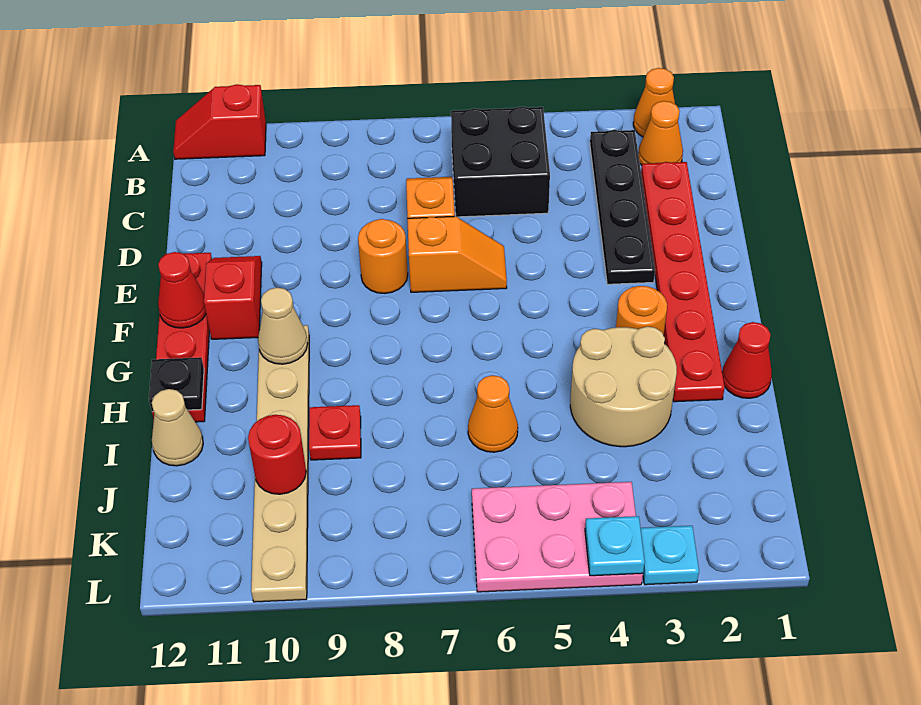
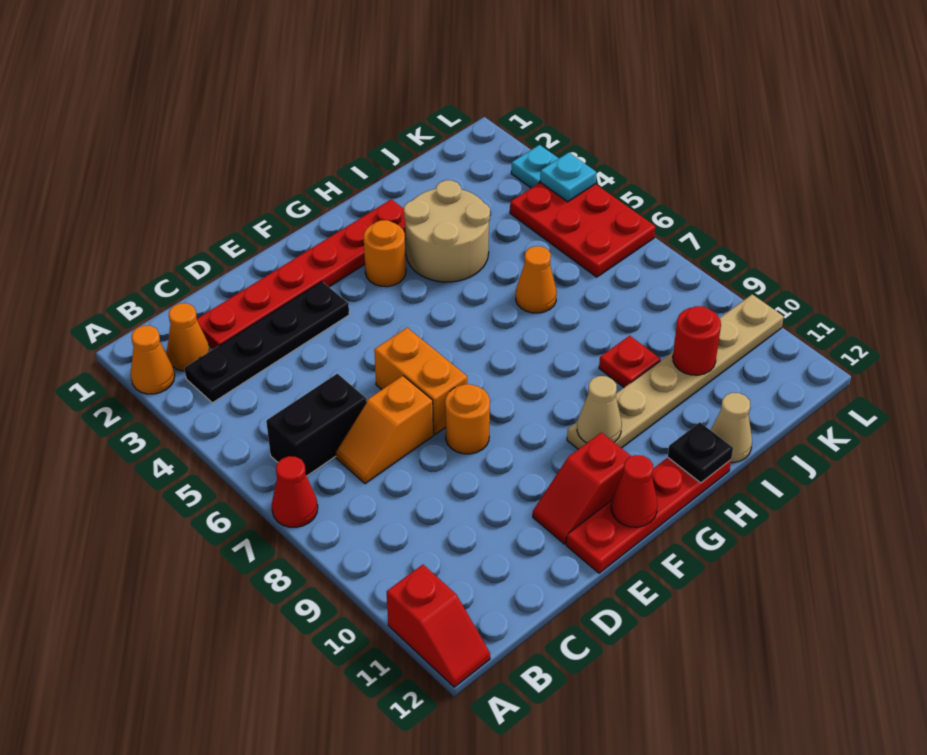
black brick B5:C6 level 1 -> black brick B6:C6 level 1
orange slope E6:E7 level 1 top 7 -> orange brick E6:E7 level 1
red cone H1 level 1 -> red cone A7 level 1
pink plate K4:L6 level 1 -> red plate K4:L6 level 1

